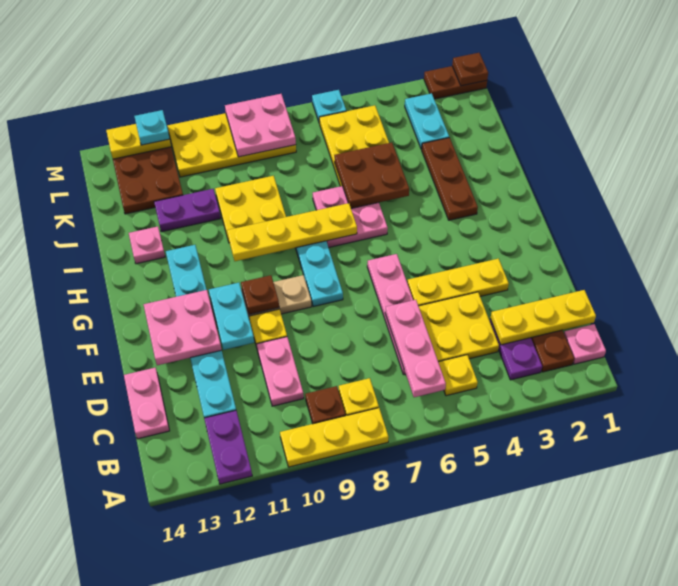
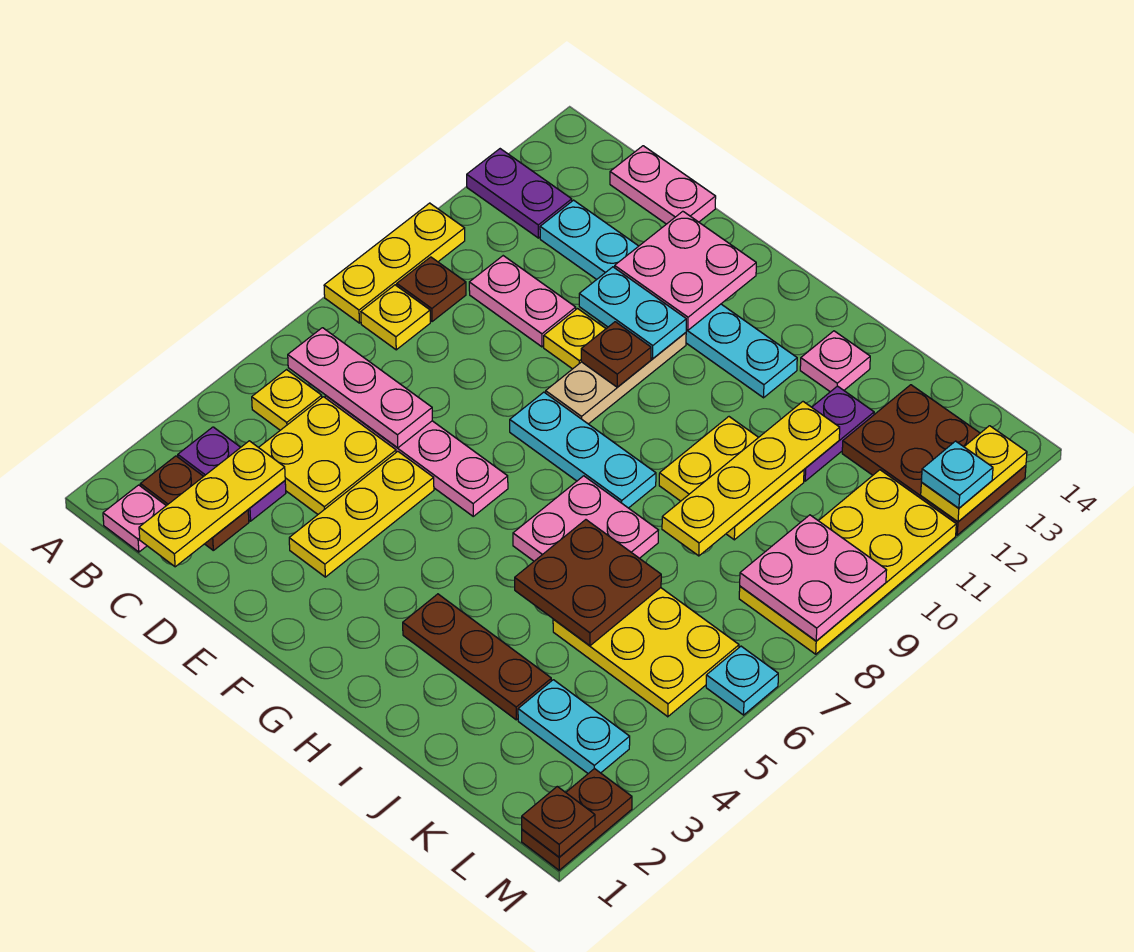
yellow plate H7:H10 level 2 -> yellow plate J8:J11 level 2

